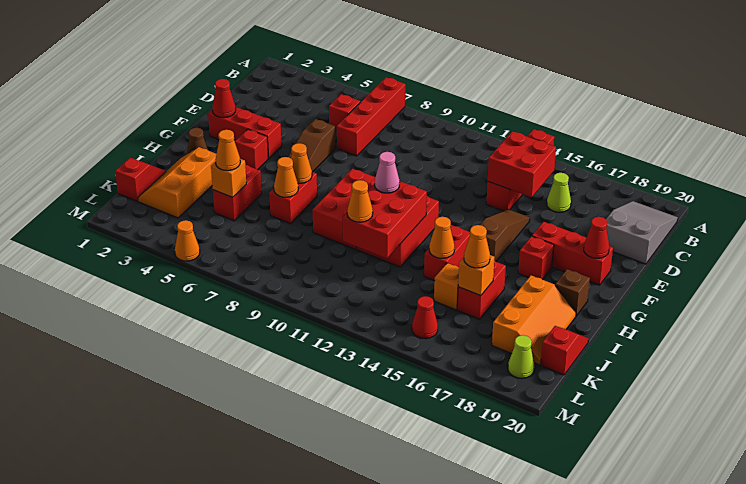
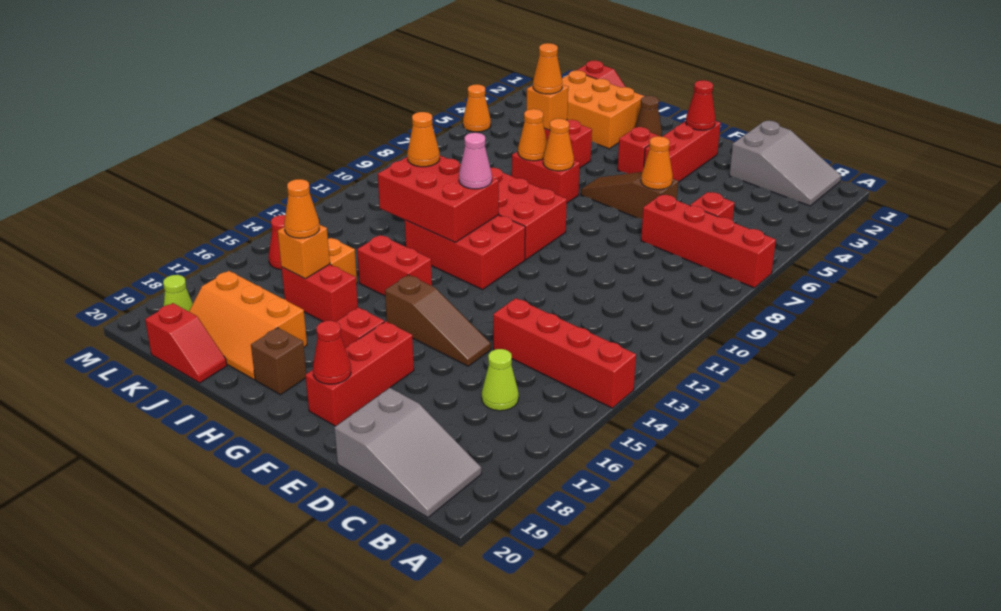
none -> grey slope B1:D2 level 1 top D
red brick C14:D15 level 2 -> none
orange slope I2:K3 level 1 top 3 -> orange brick I2:K3 level 1
orange cone I14 level 2 -> orange cone E6 level 2

